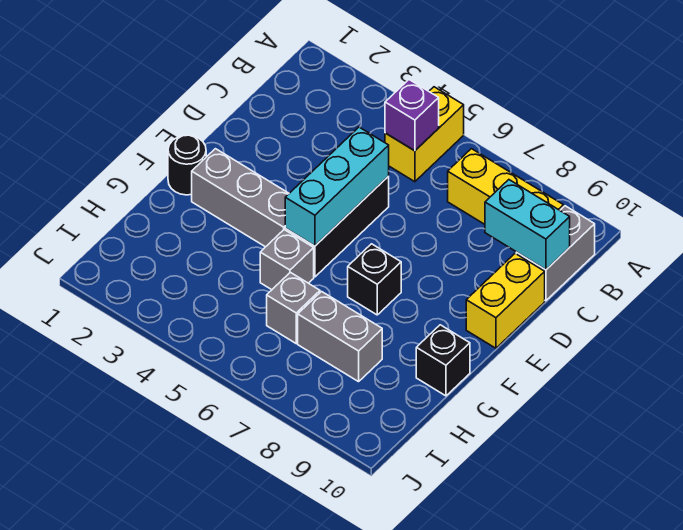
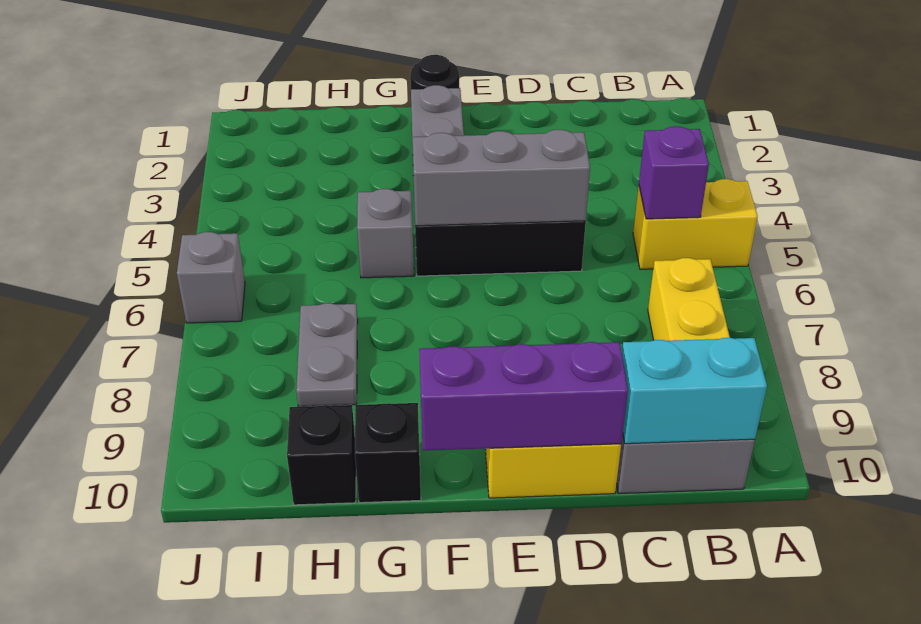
cyan brick C9:C10 level 2 -> cyan brick B10:C10 level 2
cyan brick D5:F5 level 2 -> grey brick D5:F5 level 2
none -> purple brick D10:F10 level 2
black brick F7 level 1 -> black brick H10 level 1
grey brick H6 level 1 -> grey brick J6 level 1
grey brick H7:H8 level 1 -> grey plate H7:H8 level 1

